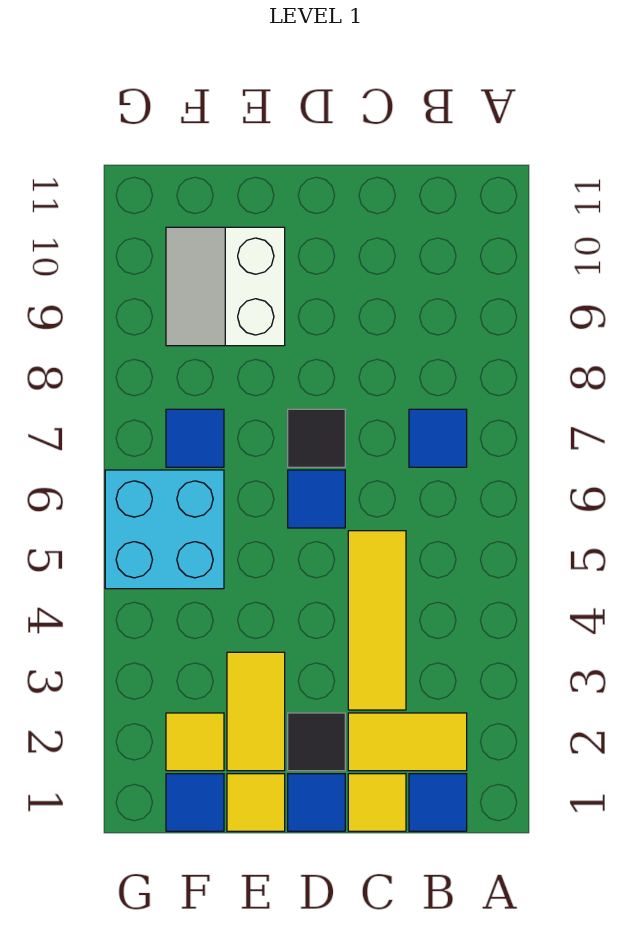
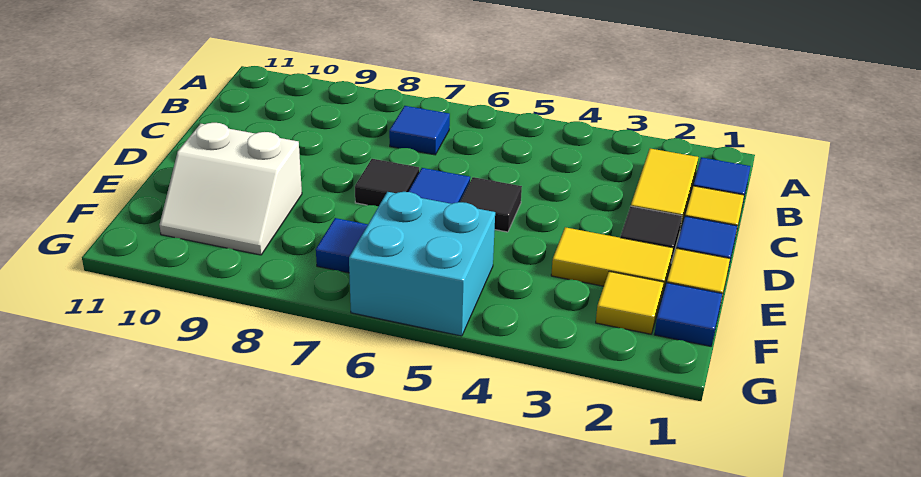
yellow tile C3:C5 level 1 -> none
none -> black tile D5 level 1

